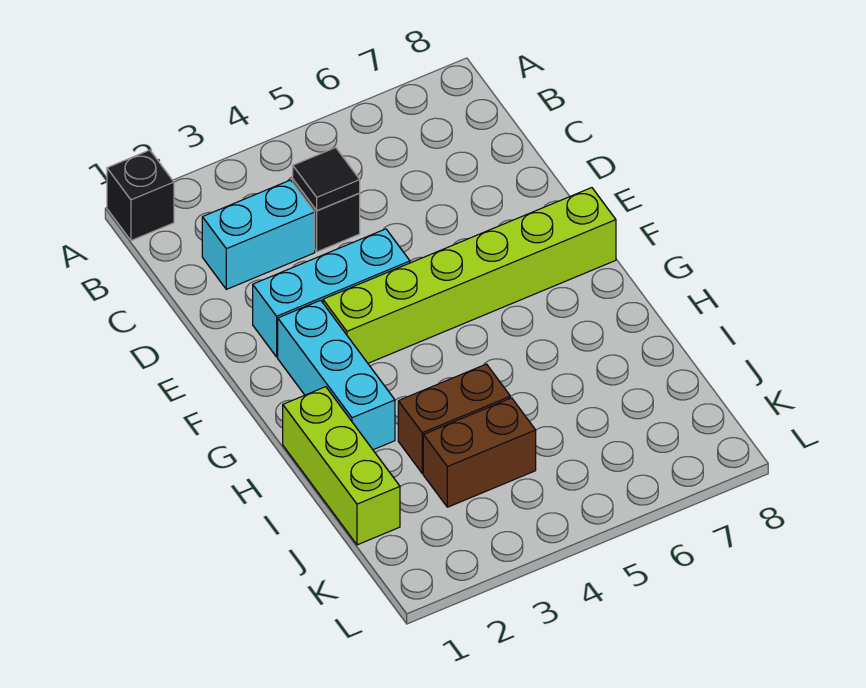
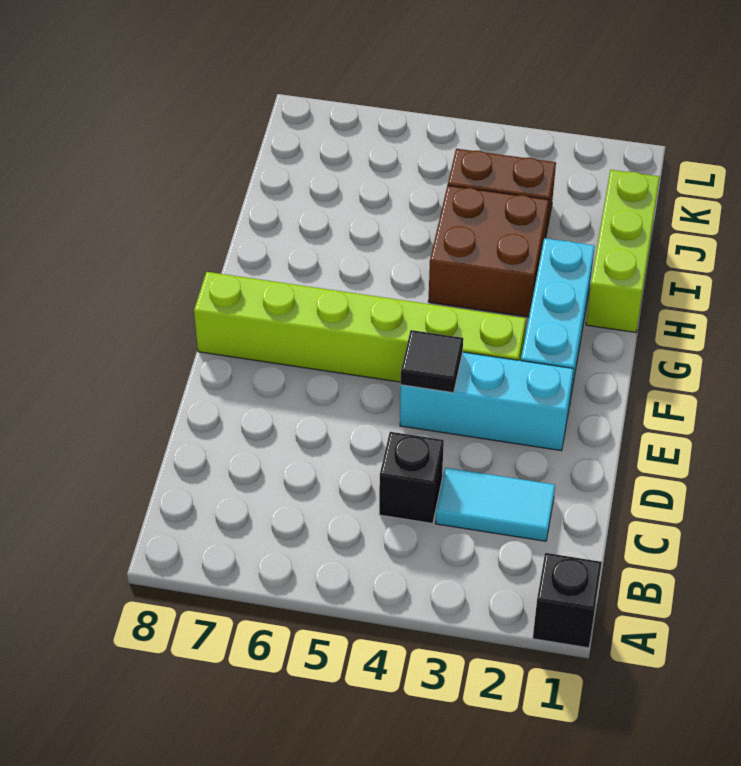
cyan brick C2:C3 level 1 -> cyan tile C2:C3 level 1
black tile C4 level 2 -> black tile E4 level 2
brown brick I3:I4 level 1 -> brown brick H3:I4 level 1

